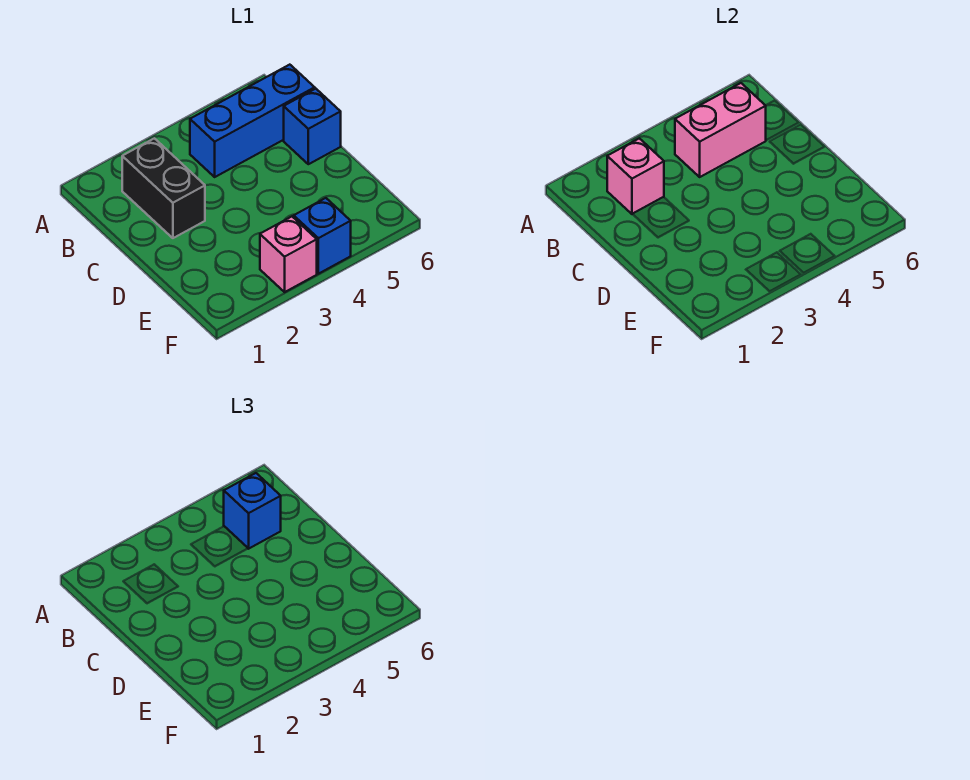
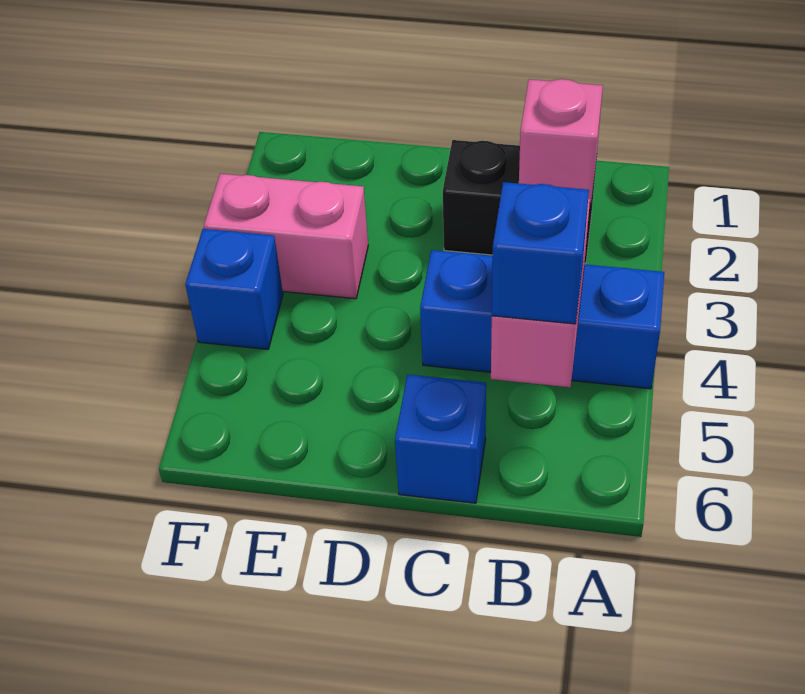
blue brick B4:B6 level 1 -> blue brick A4:C4 level 1
pink brick F3 level 1 -> pink brick E3:F3 level 1

